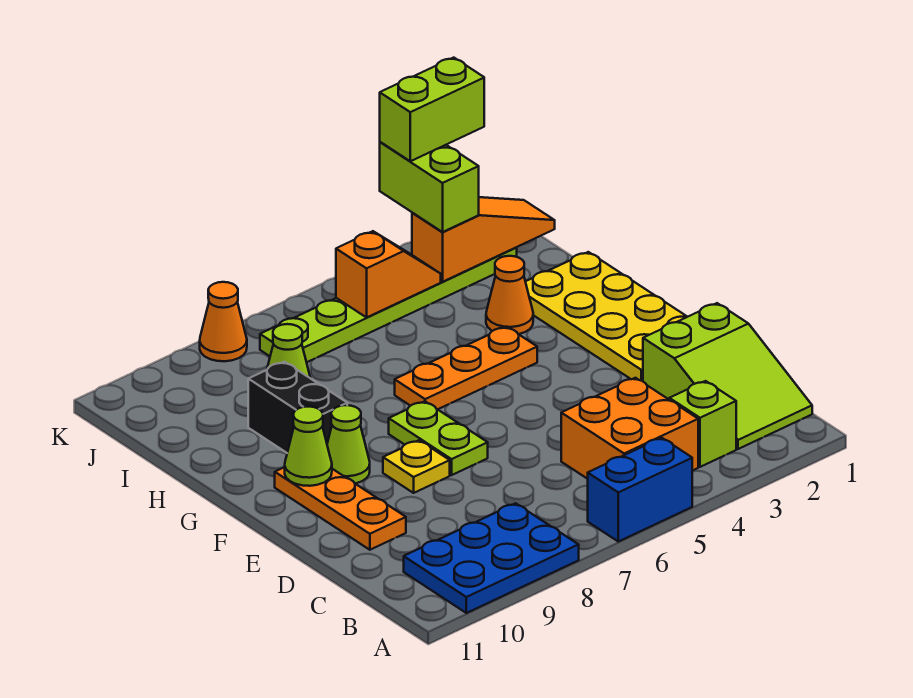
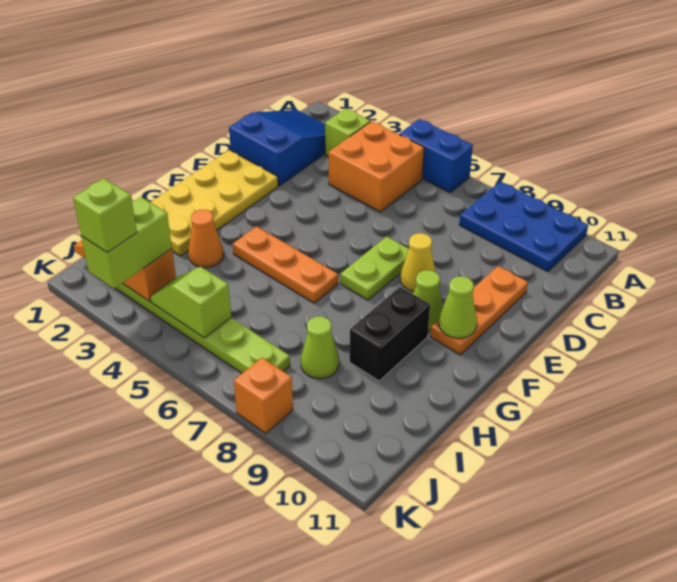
lime slope B1:D2 level 1 top D -> blue slope B1:D2 level 1 top D
yellow plate E8 level 1 -> yellow cone E8 level 1
orange slope J4:J5 level 2 top 5 -> lime slope J4:J5 level 2 top 5
lime brick K2:K3 level 4 -> lime brick K3 level 4
orange cone K8 level 1 -> orange brick K8 level 1

